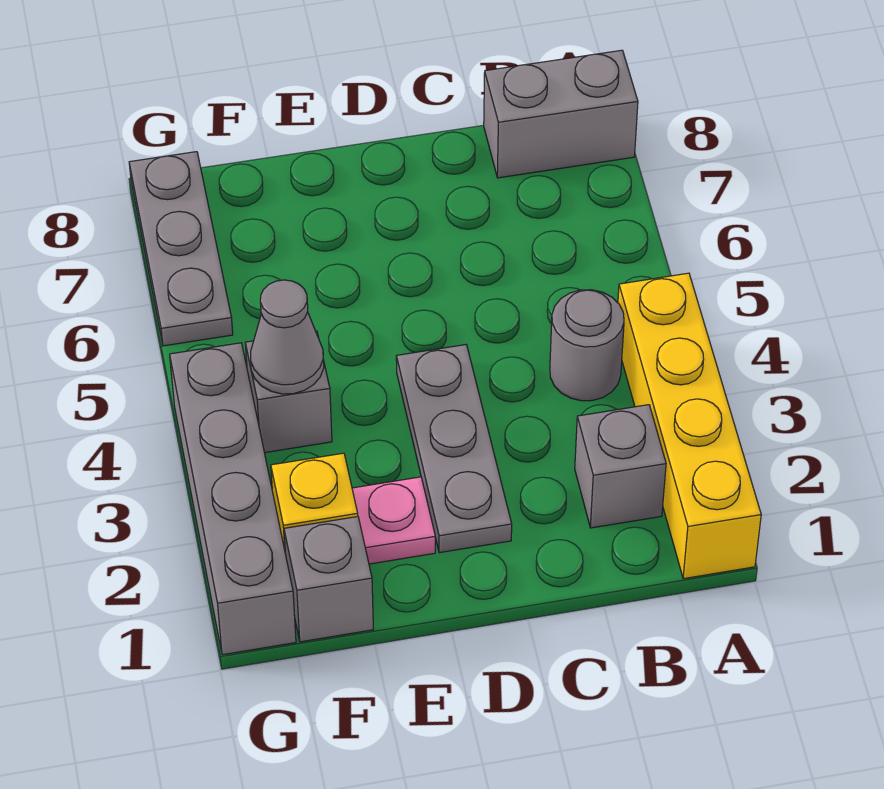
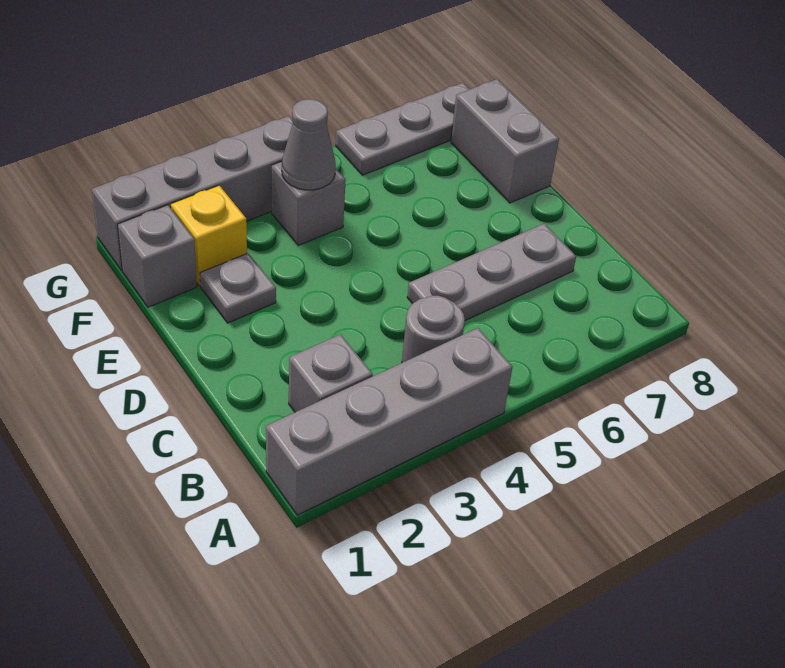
yellow brick A1:A4 level 1 -> grey brick A1:A4 level 1
grey brick A8:B8 level 1 -> grey brick E8:F8 level 1
grey plate D2:D4 level 1 -> grey plate C5:C7 level 1
pink plate E2 level 1 -> grey plate E2 level 1

